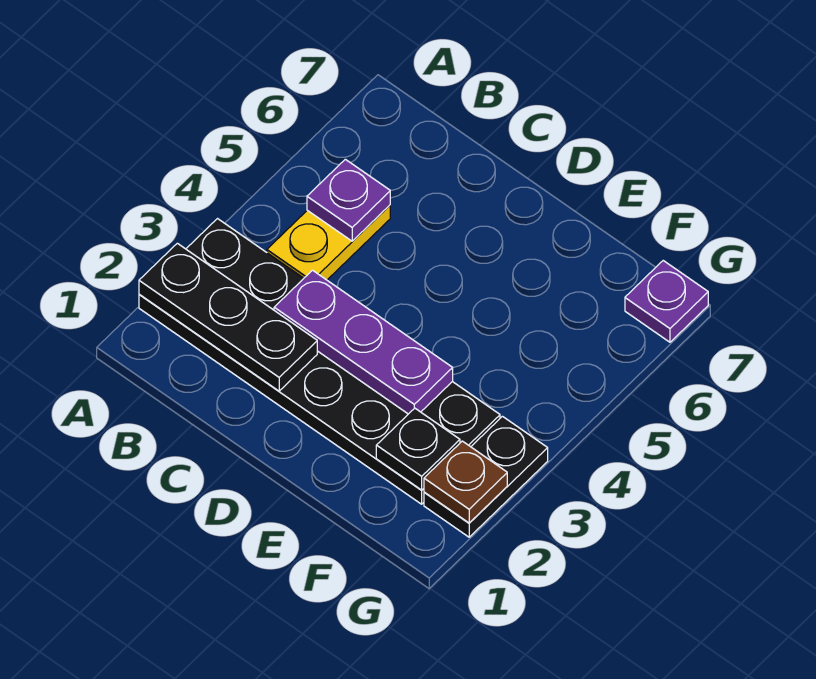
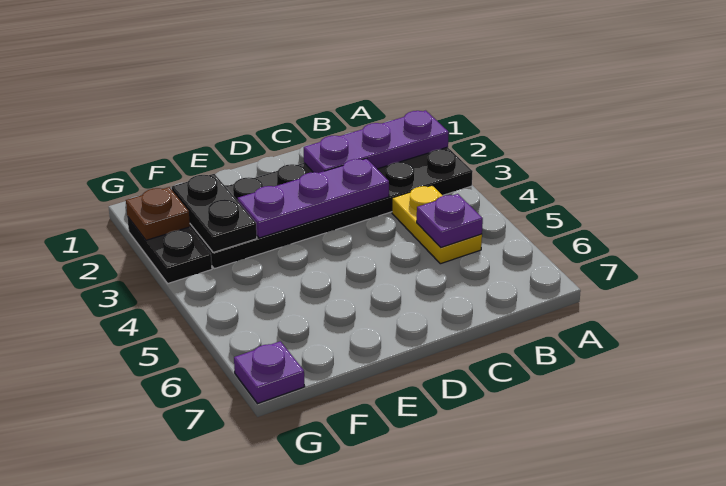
black plate A2:C2 level 2 -> purple plate A2:C2 level 2
black plate F2 level 2 -> black plate F2:F3 level 2

